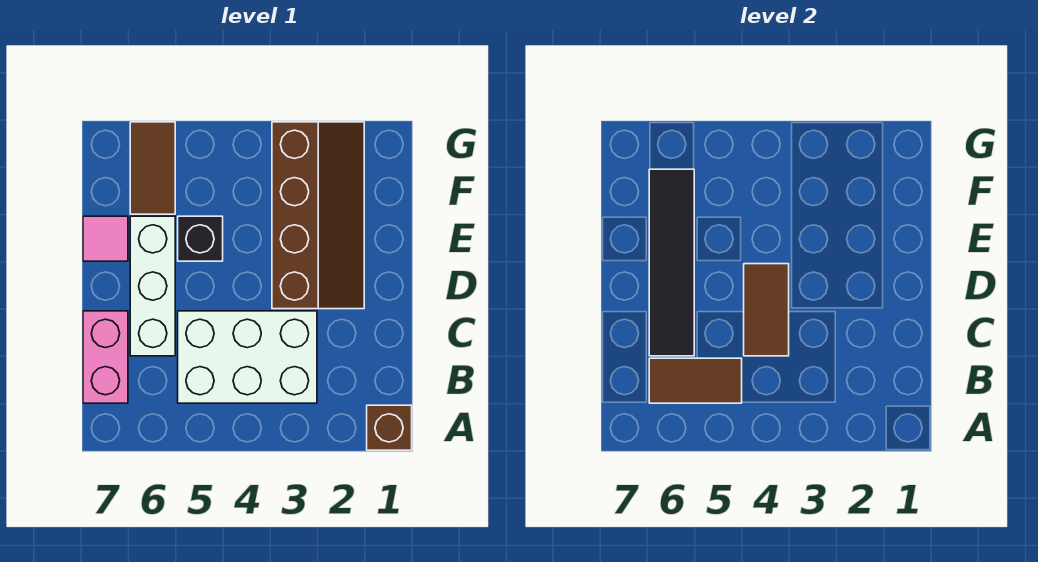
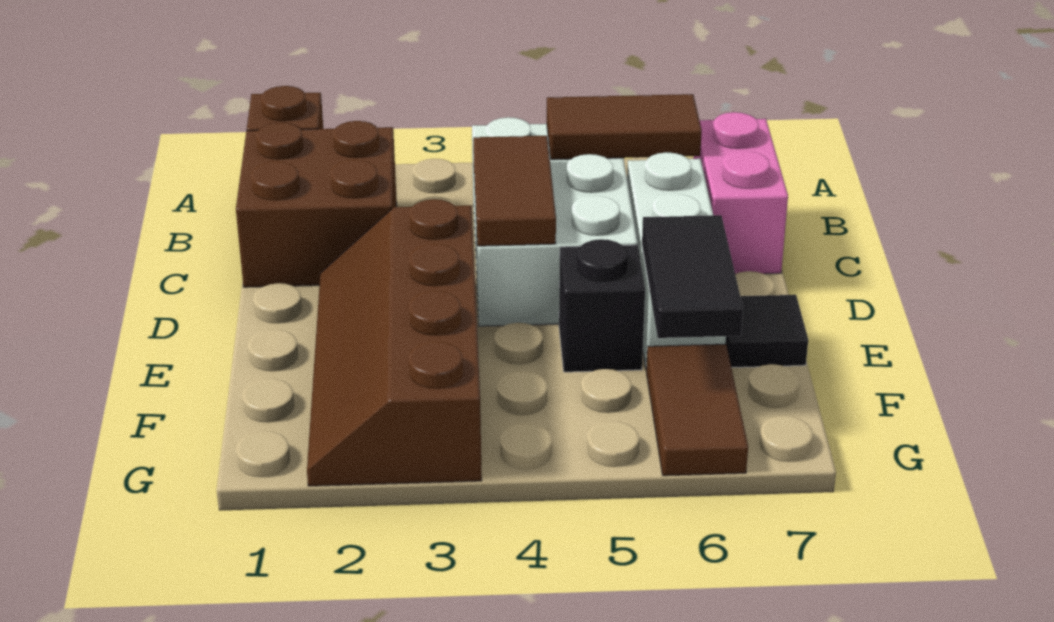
none -> brown brick B1:C2 level 1
white brick B3:C5 level 1 -> white brick B4:D5 level 1
black tile C6:F6 level 2 -> black tile E6:F6 level 2
pink tile E7 level 1 -> black tile E7 level 1

